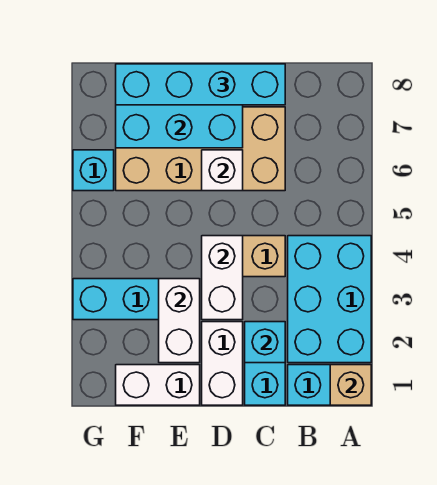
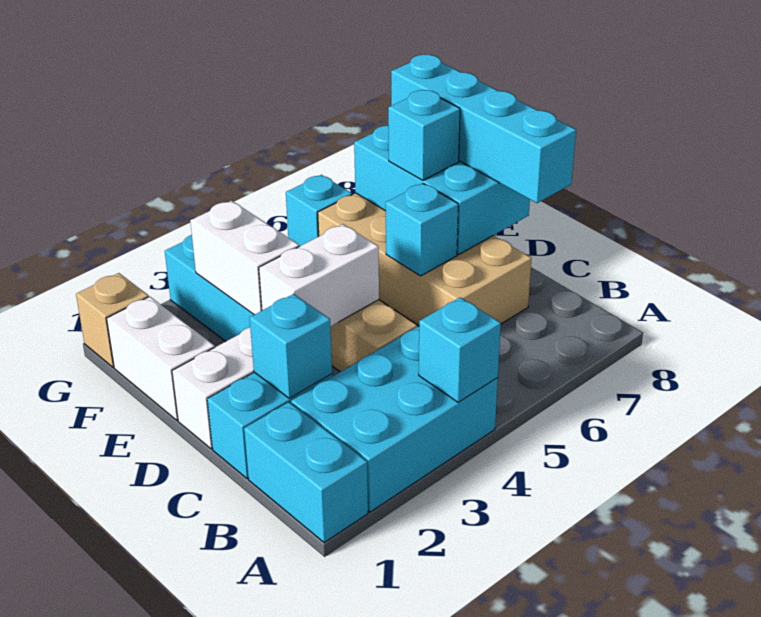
tan brick A1 level 2 -> tan brick G1 level 1
none -> cyan brick A4 level 2
white brick D6 level 2 -> cyan brick D6 level 2
white brick E2:E3 level 2 -> white brick E3:F3 level 2
none -> cyan brick E7 level 3

